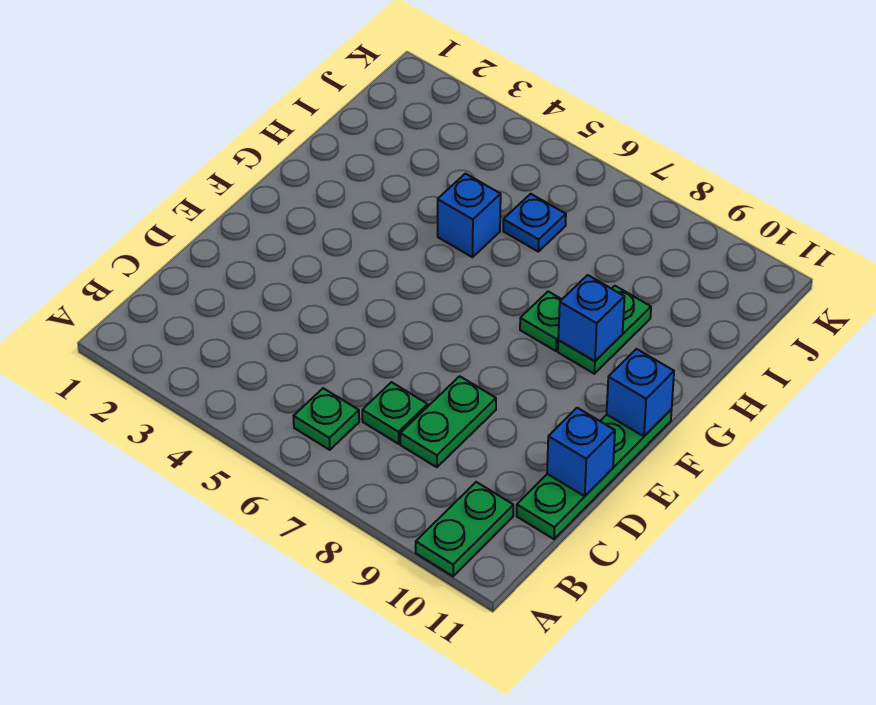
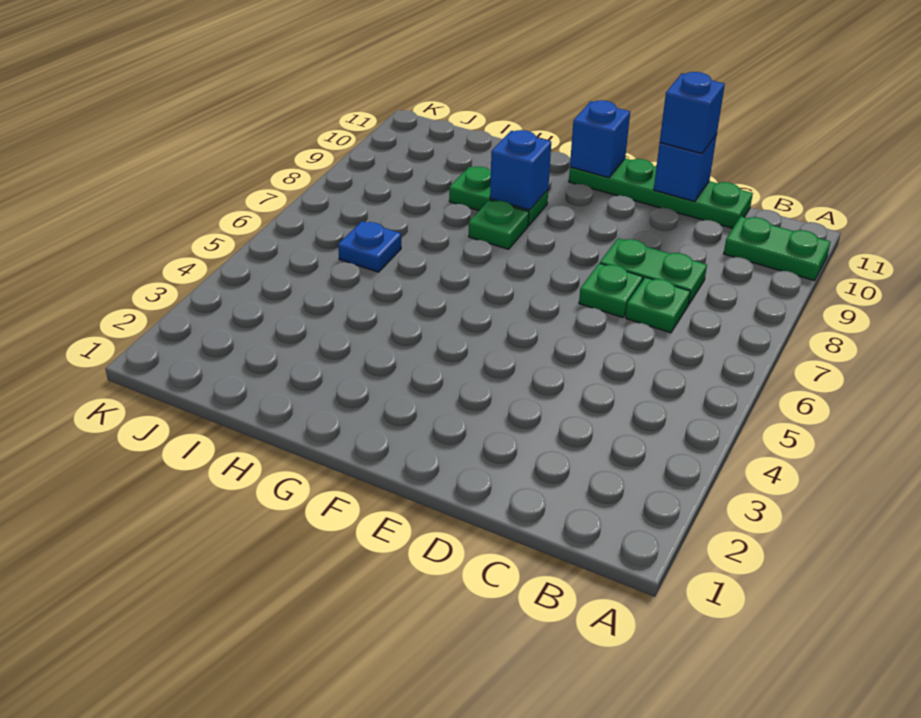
green plate B6 level 1 -> green plate D7 level 1
blue brick H5 level 1 -> blue brick D11 level 3

